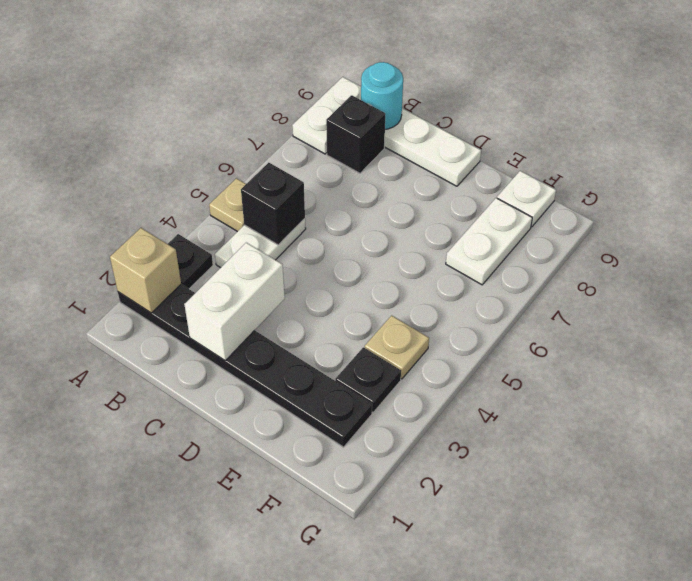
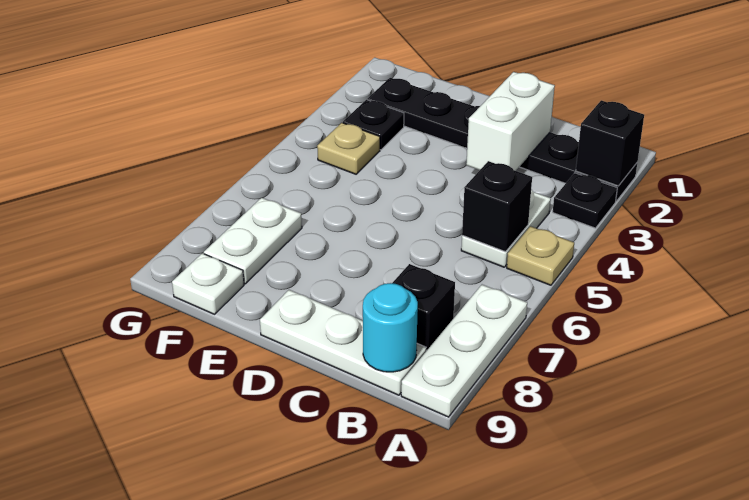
tan brick A2 level 2 -> black brick A2 level 2
white plate A8:A9 level 1 -> white plate A7:A9 level 1

